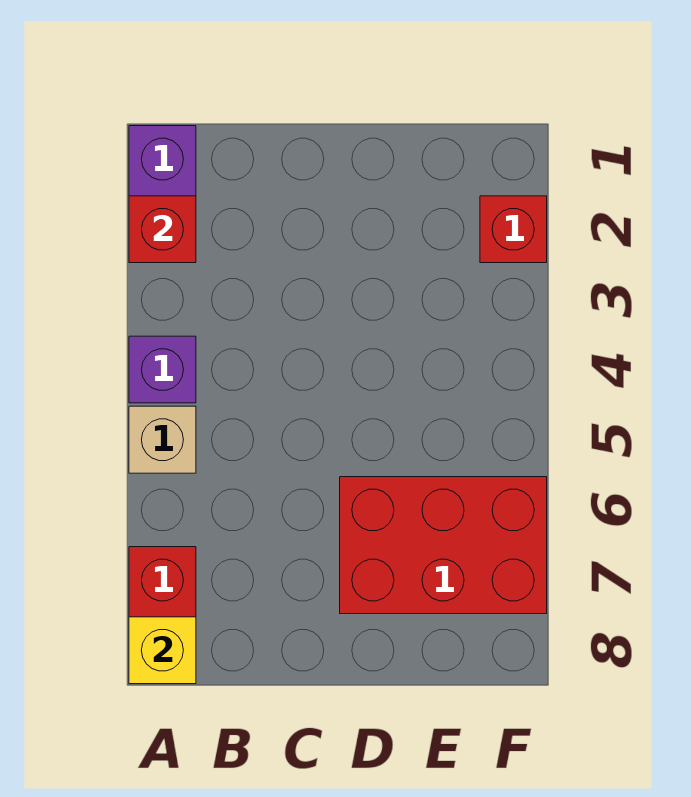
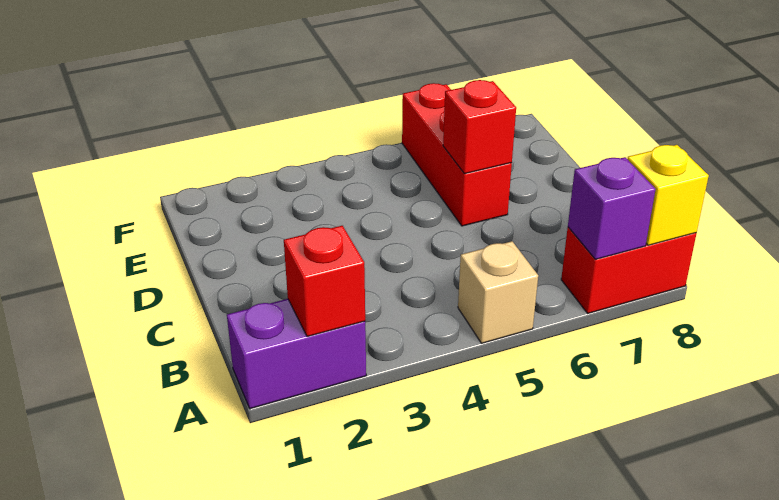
purple brick A4 level 1 -> purple brick A7 level 2
red brick D6:F7 level 1 -> red brick D6:F6 level 1
red brick F2 level 1 -> red brick D6 level 2

